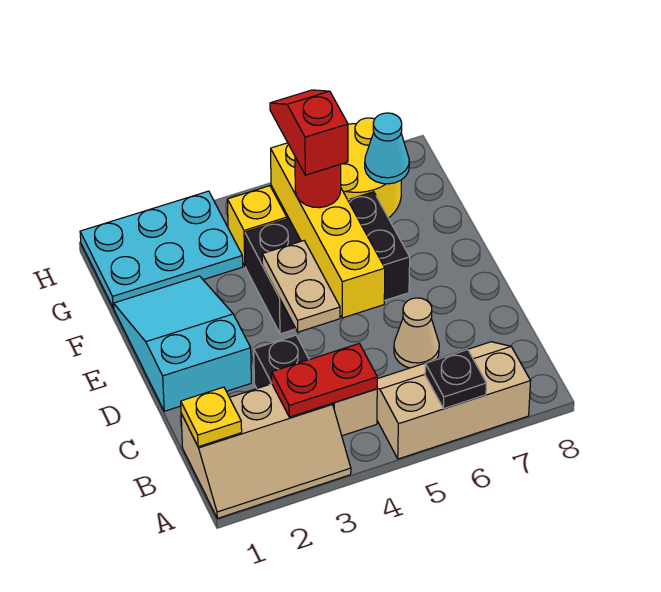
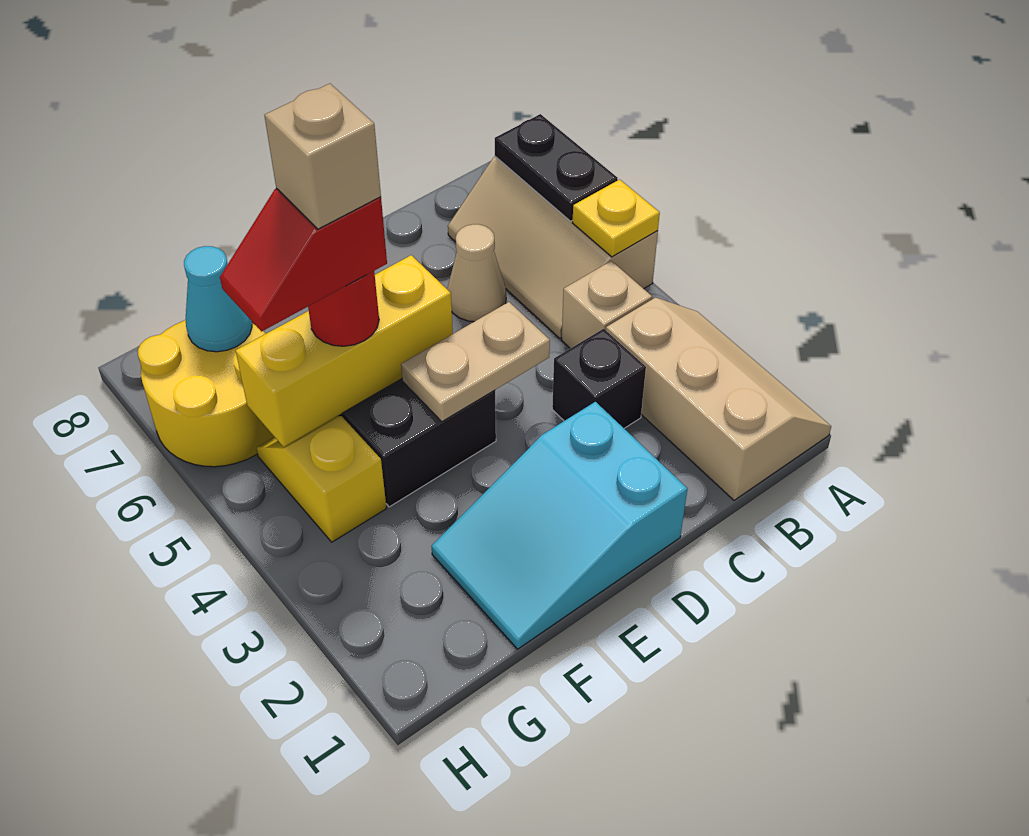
black plate A6 level 2 -> black plate A6:A7 level 2
yellow plate B1 level 2 -> yellow plate A5 level 2
red plate B3:B4 level 2 -> none
yellow brick D5:G5 level 2 -> yellow brick E5:G5 level 2
none -> tan brick F5 level 5
cyan plate G1:H3 level 1 -> none

